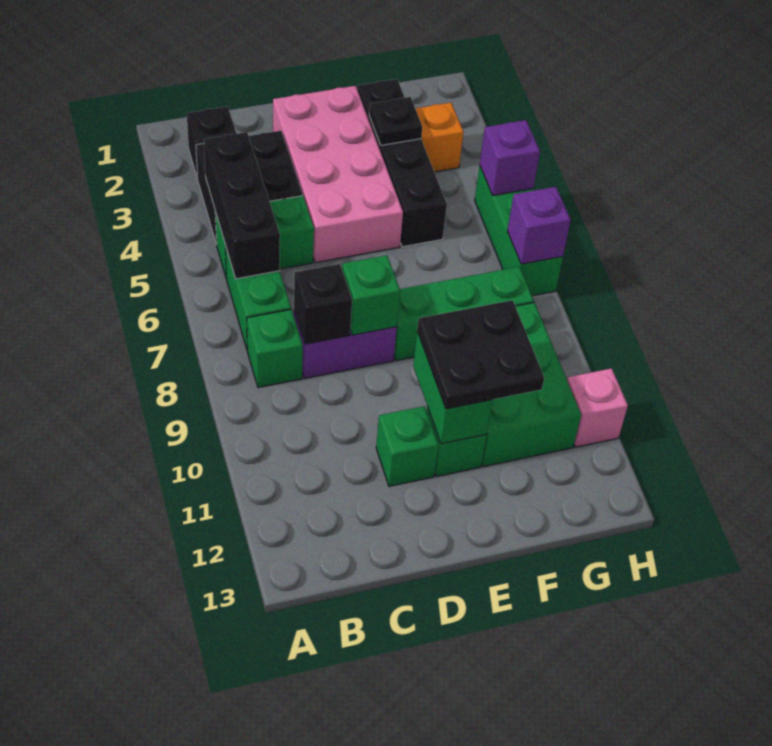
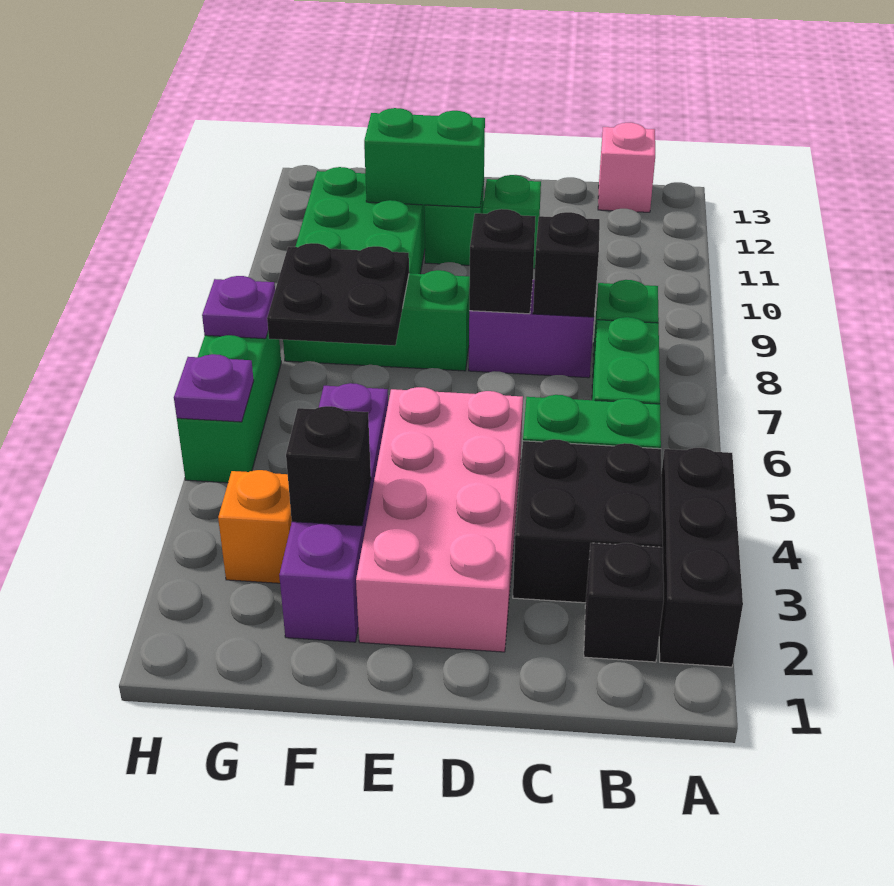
black brick B4:B6 level 2 -> black brick A2:A4 level 1
green brick D8 level 2 -> black brick D8 level 2
green brick E10:E11 level 2 -> green brick E11:F11 level 2
black plate E10:F11 level 3 -> black plate F7:G8 level 2
black brick F2:F5 level 1 -> purple brick F2:F5 level 1
black plate F3 level 2 -> black brick F3 level 2
purple brick H5 level 2 -> purple plate H5 level 2
purple brick H7 level 2 -> purple plate H7 level 2
pink brick H11 level 1 -> pink brick B13 level 1

